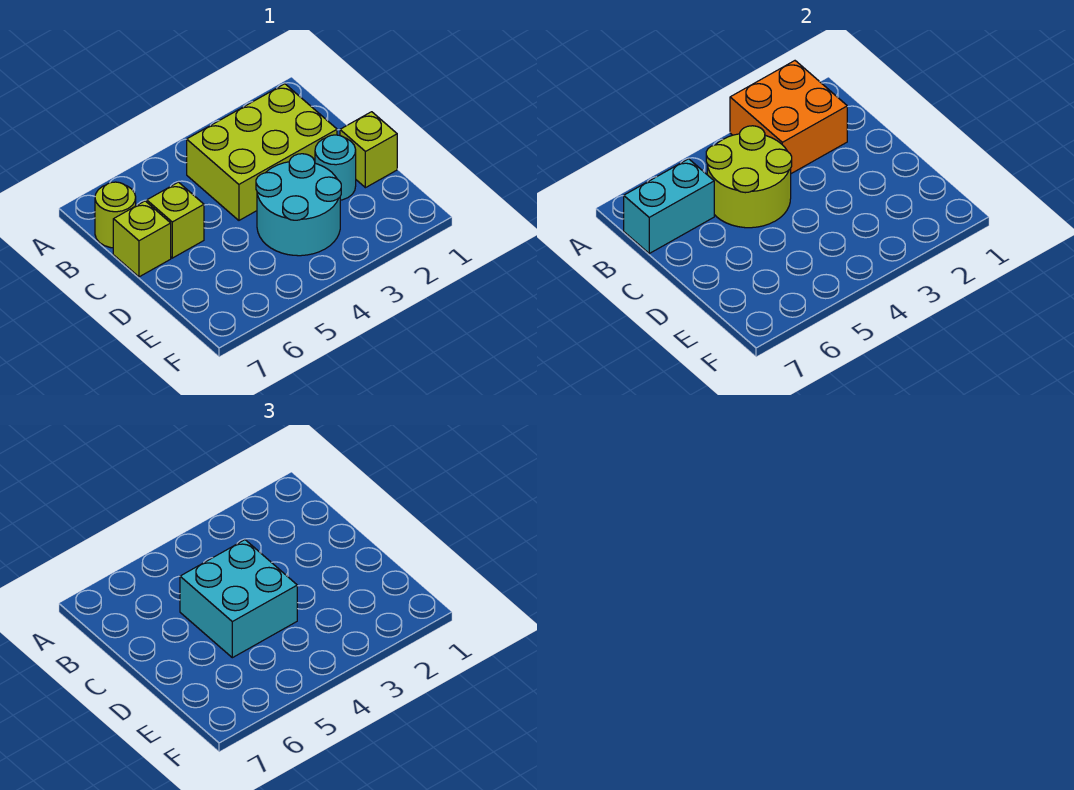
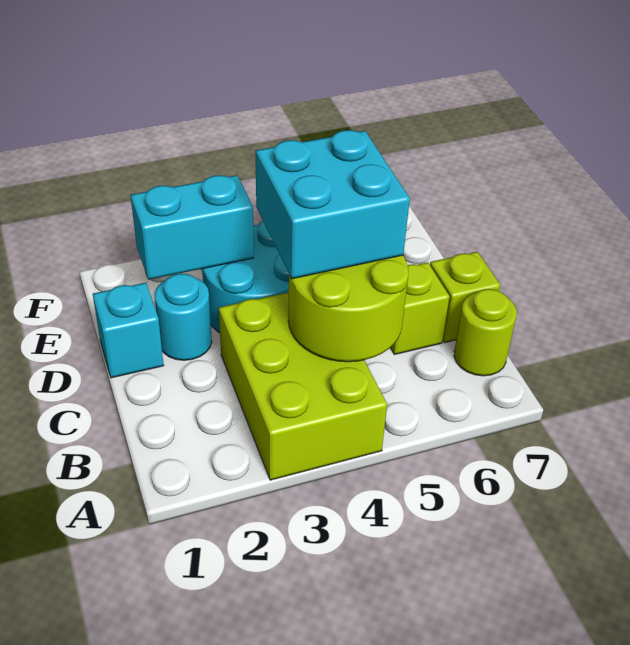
orange brick A2:B3 level 2 -> none
lime brick B2:C4 level 1 -> lime brick A3:C4 level 1
cyan brick B6:B7 level 2 -> cyan brick E2:E3 level 2
lime brick D1 level 1 -> cyan brick D1 level 1

